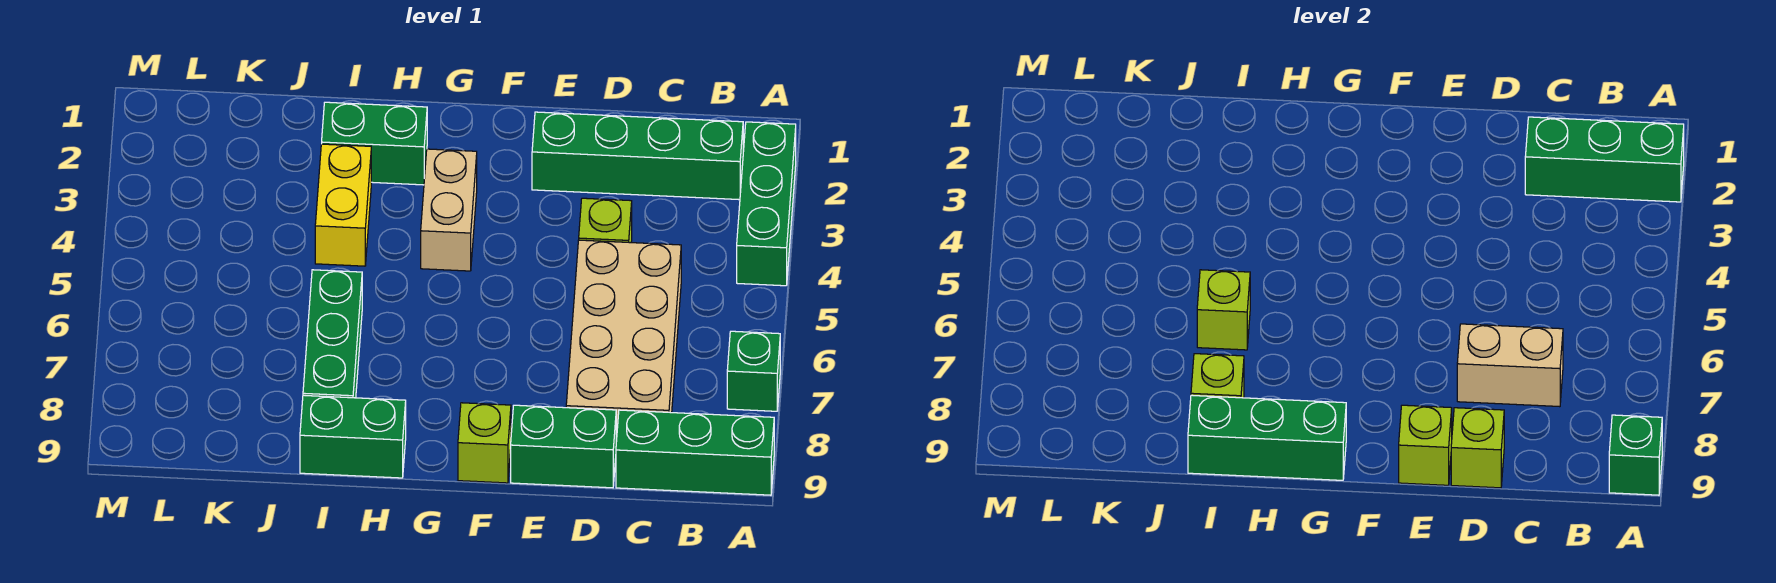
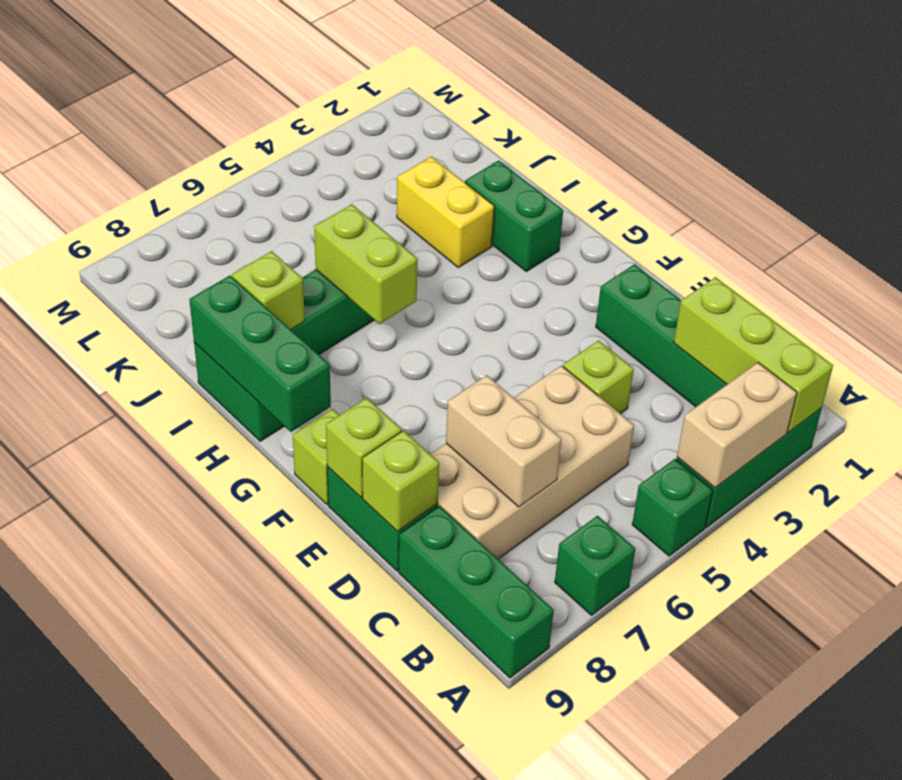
green brick A2:C2 level 2 -> lime brick A2:C2 level 2
green brick A9 level 2 -> green brick A5 level 1
tan brick G3:G4 level 1 -> tan brick A3:A4 level 2
yellow brick I3:I4 level 1 -> yellow brick I3:J3 level 1
lime brick I6 level 2 -> lime brick H6:I6 level 2

